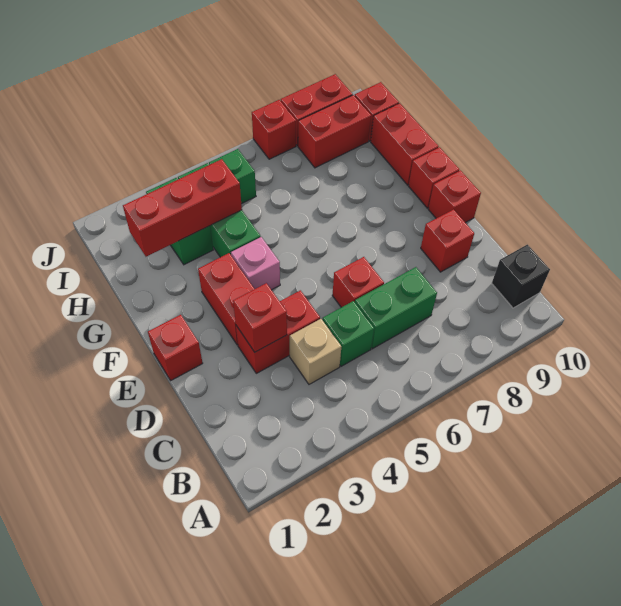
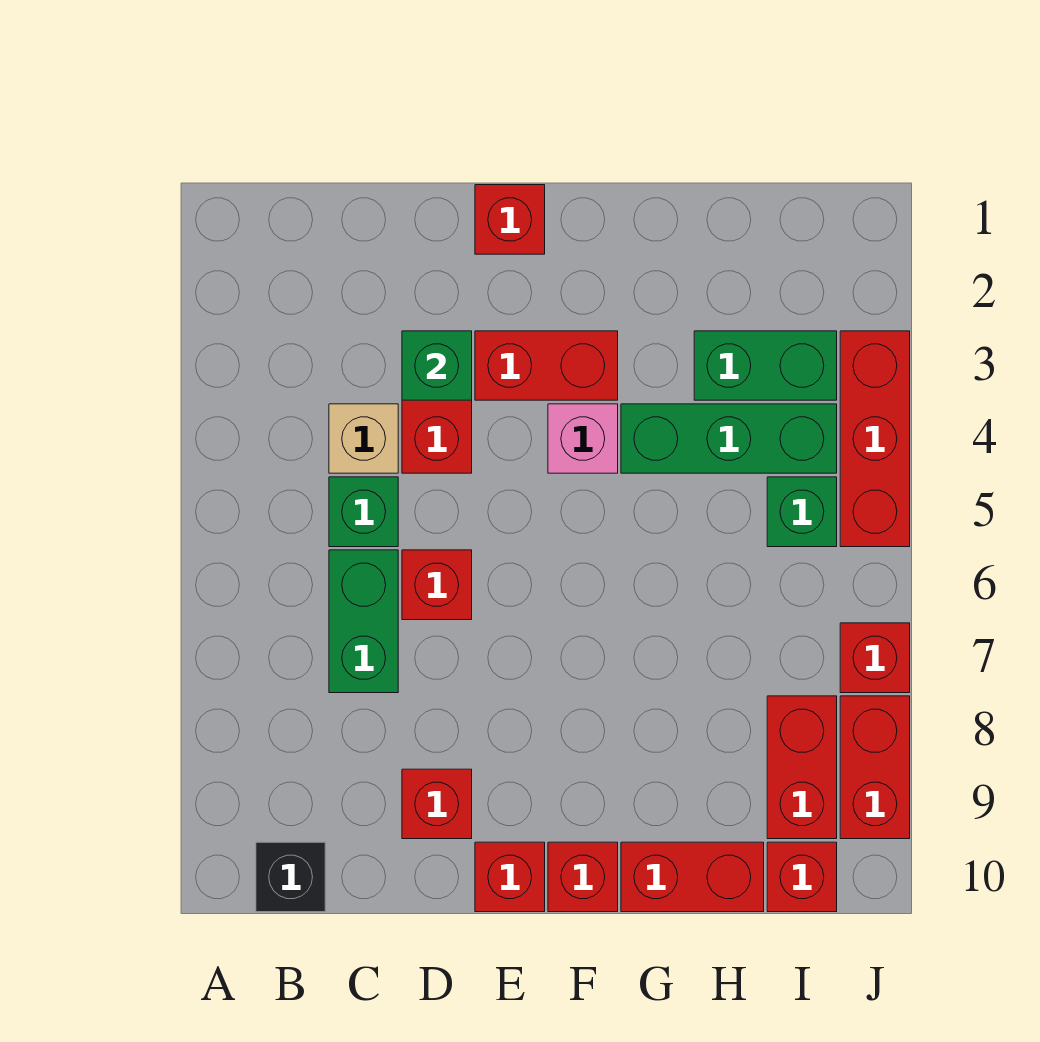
red brick D3 level 2 -> green brick D3 level 2
red brick H2:H4 level 2 -> red brick J3:J5 level 1

